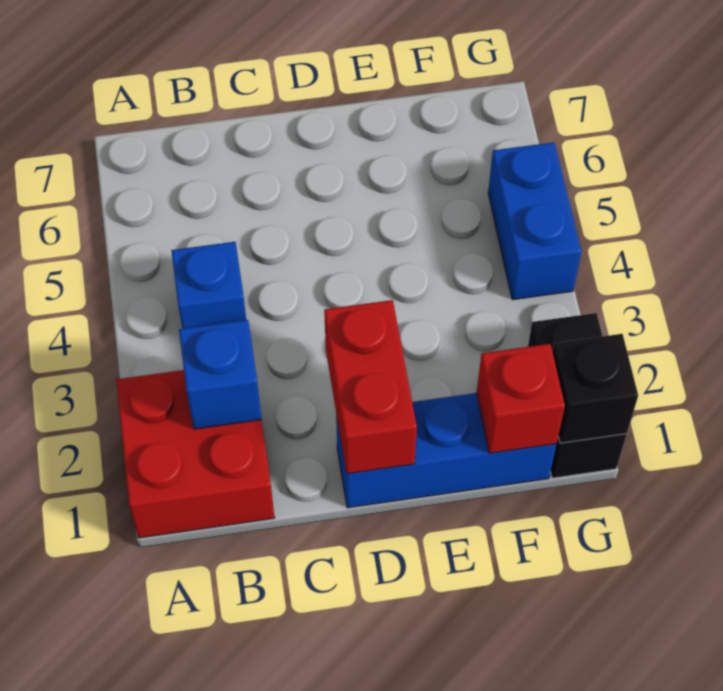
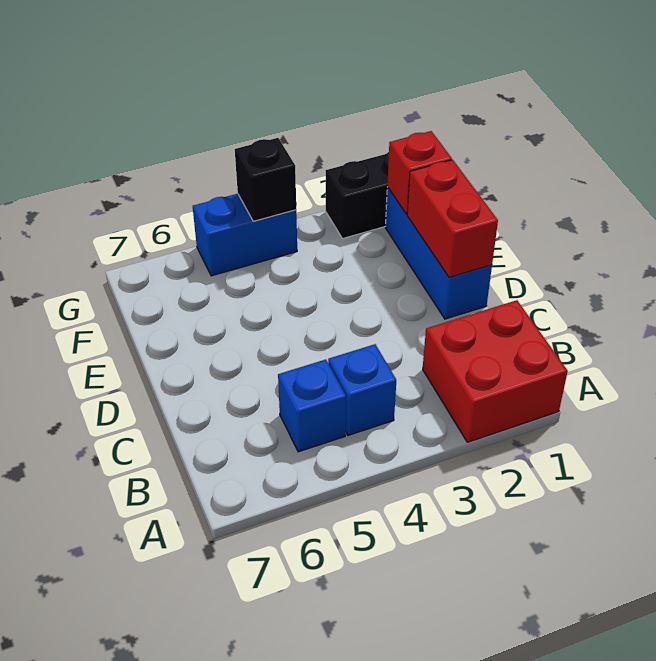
blue brick B2 level 2 -> blue brick B5 level 1
red brick D1:D2 level 2 -> red brick D1:E1 level 2
black brick G1 level 2 -> black brick G4 level 2

